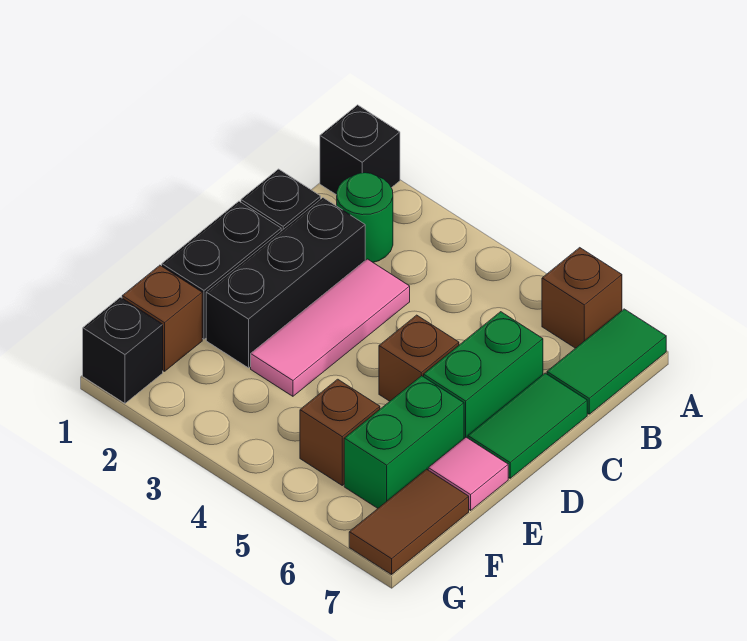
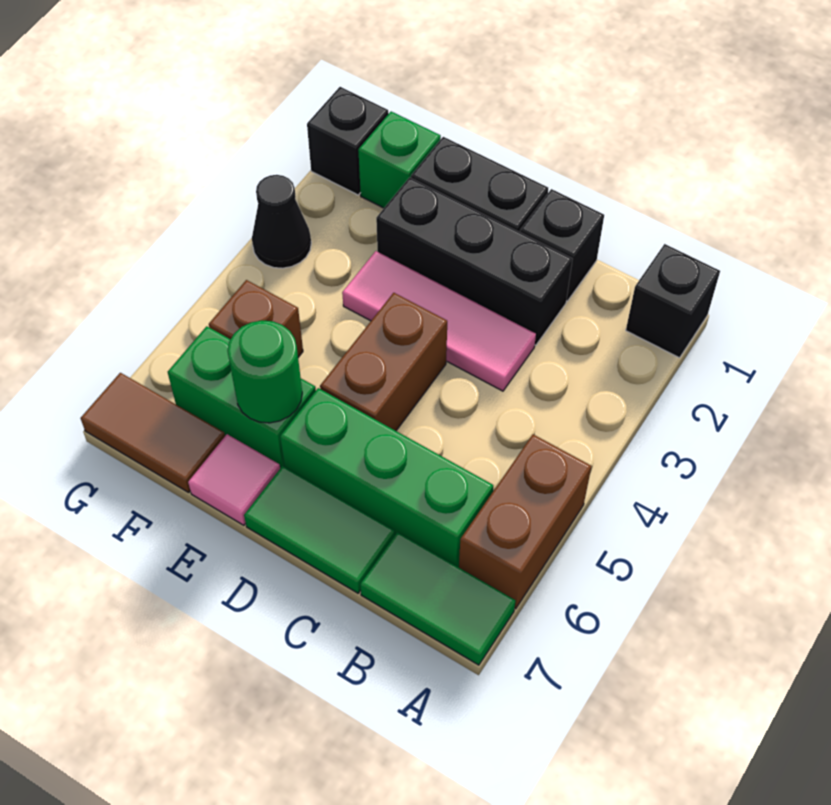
brown brick A6 level 1 -> brown brick A5:A6 level 1
green round brick B2 level 1 -> green round brick E6 level 2
green brick C6:D6 level 1 -> green brick B6:D6 level 1
brown brick D5 level 1 -> brown brick D4:D5 level 1
brown brick F1 level 1 -> green brick F1 level 1
none -> black cone G3 level 1

